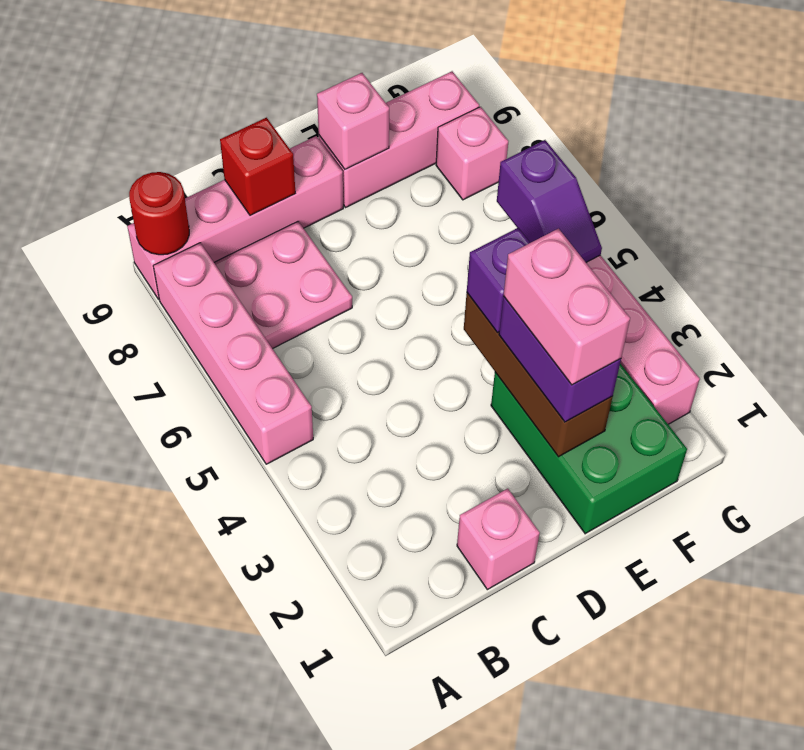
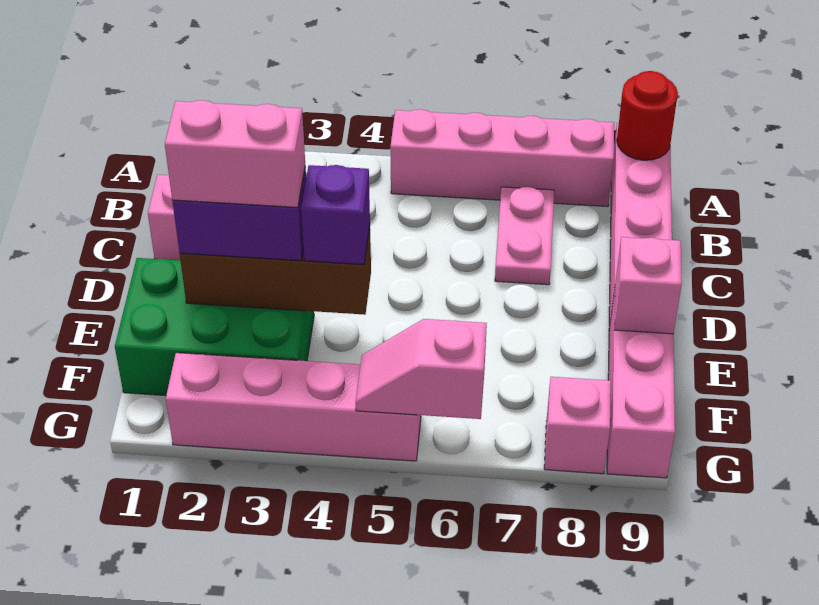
pink plate B7:C8 level 1 -> pink plate B7:C7 level 1
red brick C9 level 2 -> none
purple slope G5:G6 level 2 top 6 -> pink slope G5:G6 level 2 top 6

